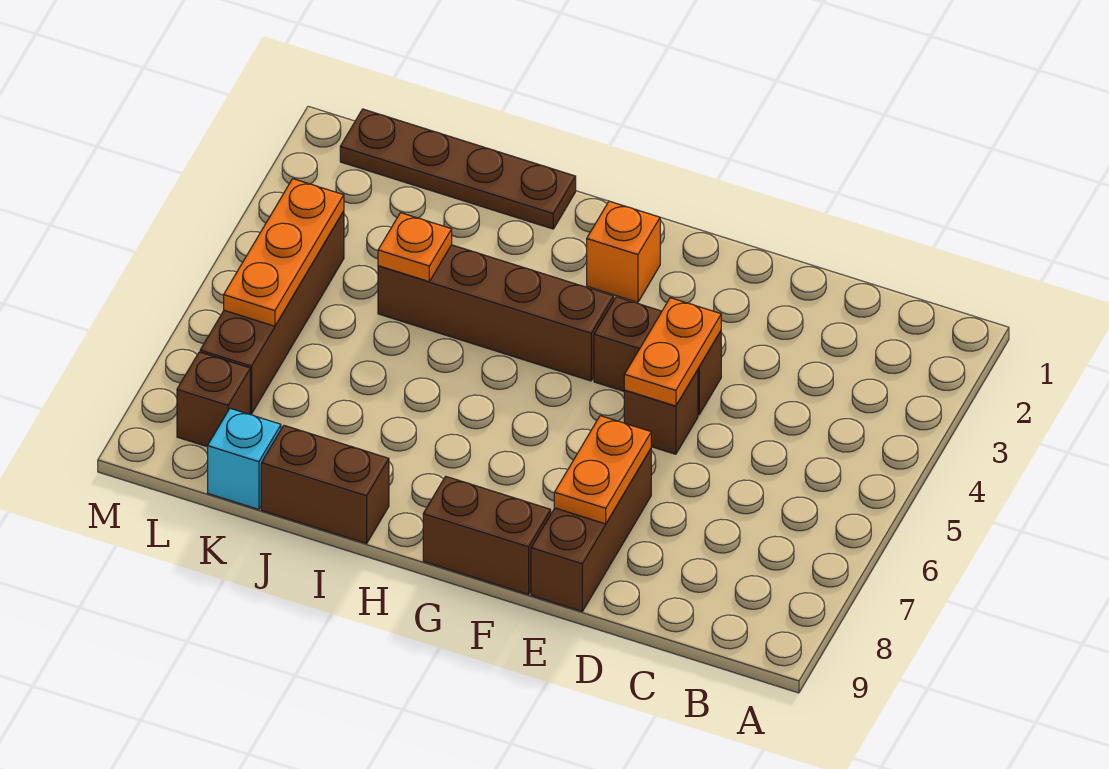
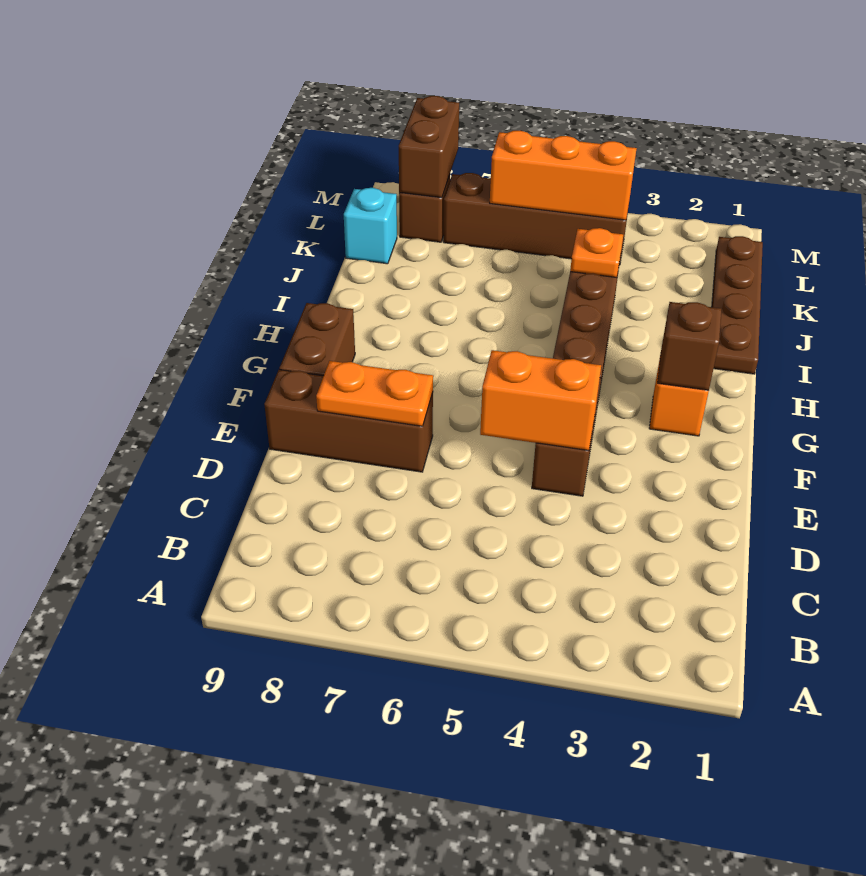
orange plate E4:E5 level 2 -> orange brick E4:E5 level 2
brown brick E5 level 1 -> brown brick G2 level 2
brown brick I9:J9 level 1 -> brown brick L8:M8 level 2
orange plate L4:L6 level 2 -> orange brick L4:L6 level 2

